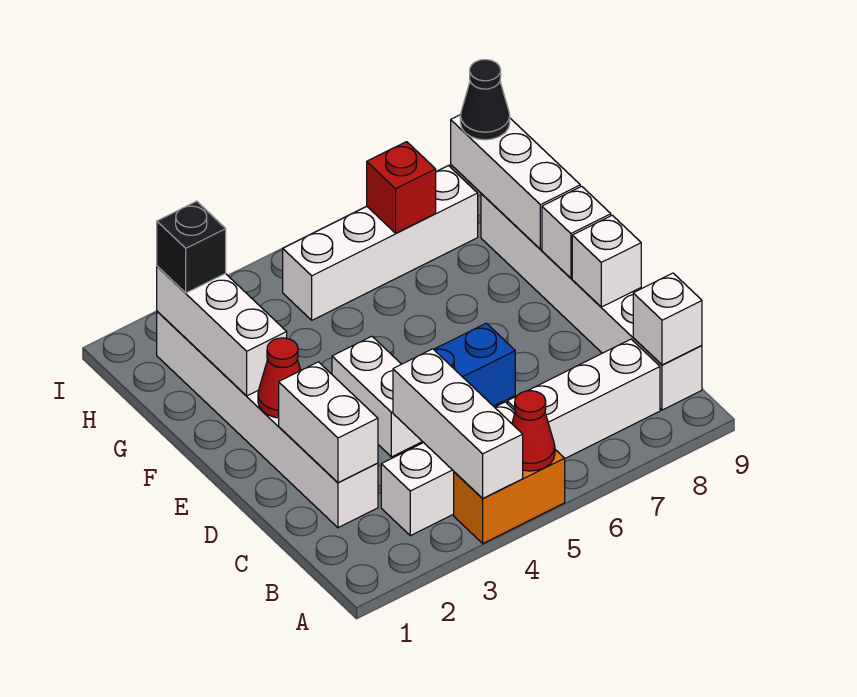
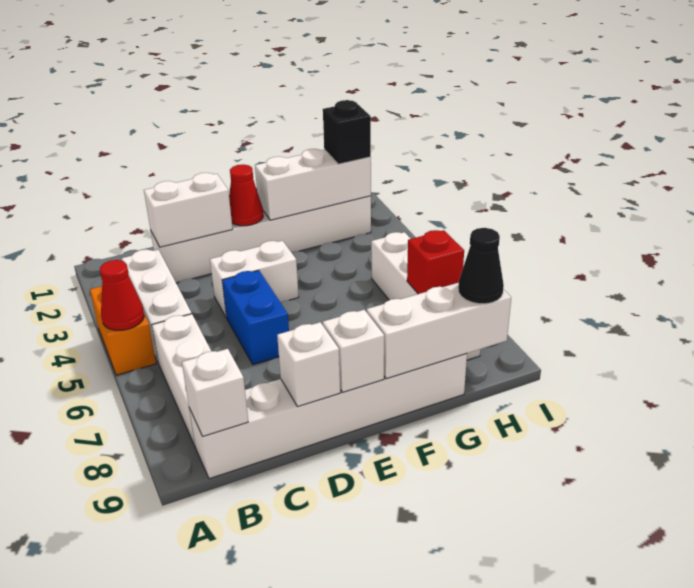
white brick A4:C4 level 2 -> none

